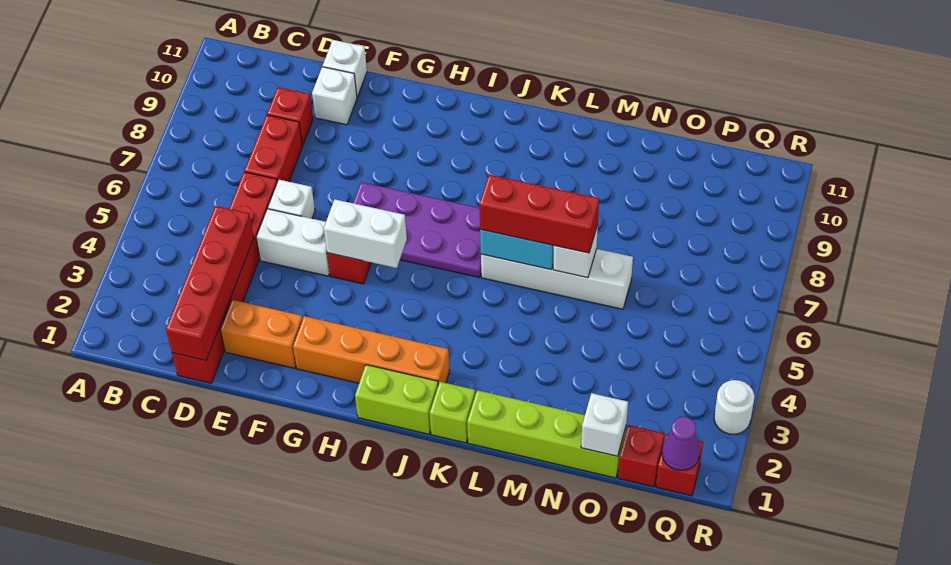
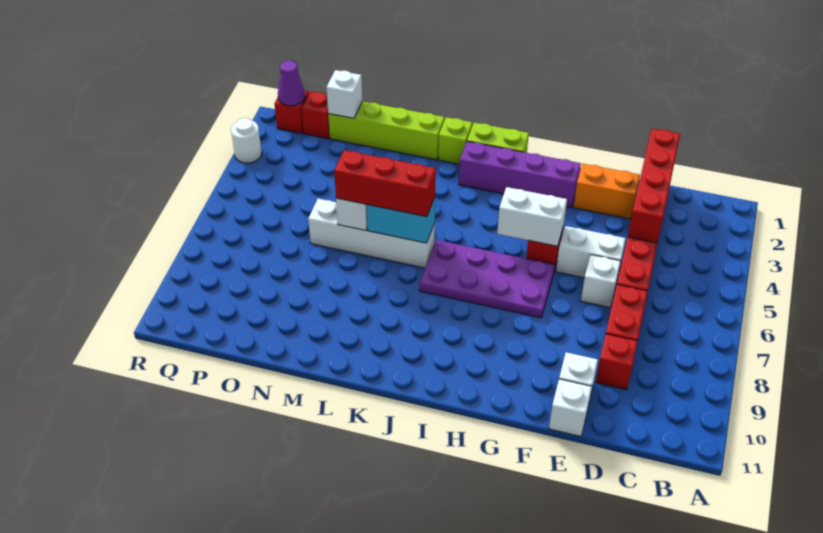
orange brick G2:J2 level 1 -> purple brick G2:J2 level 1

